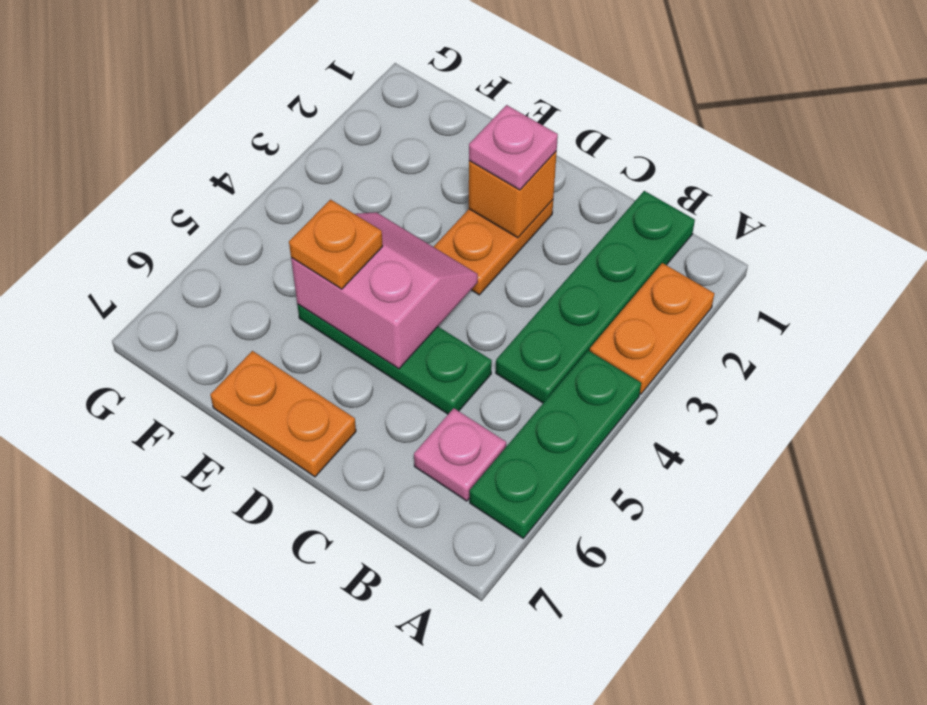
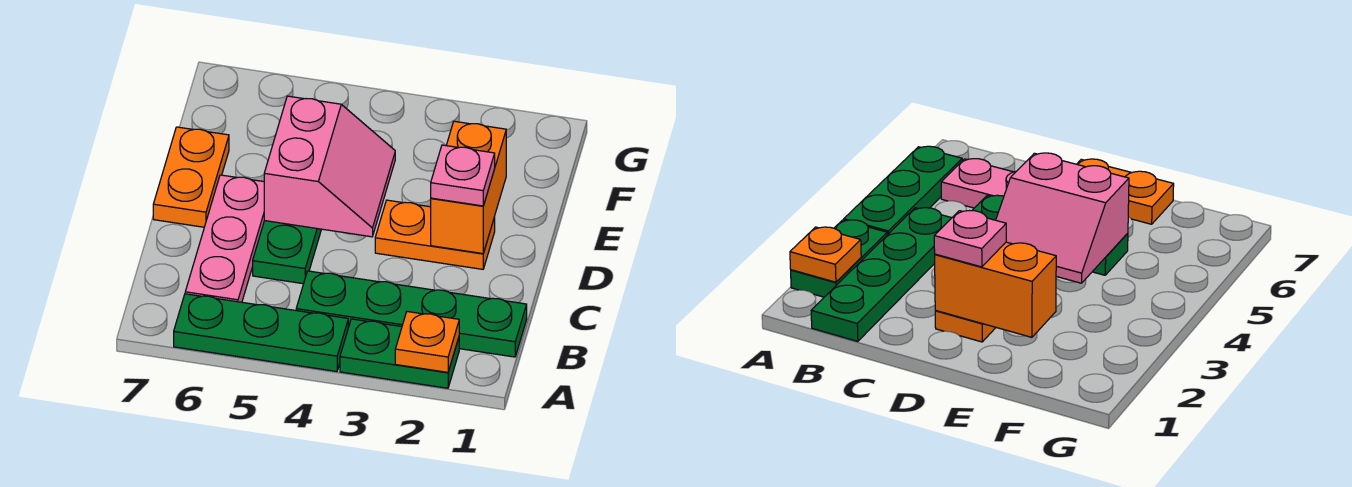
orange plate A2:A3 level 1 -> green plate A2:A3 level 1
pink plate B6 level 1 -> pink plate B6:D6 level 1
orange brick D2 level 2 -> orange brick D2:E2 level 2
orange plate E5 level 3 -> orange plate A2 level 2

